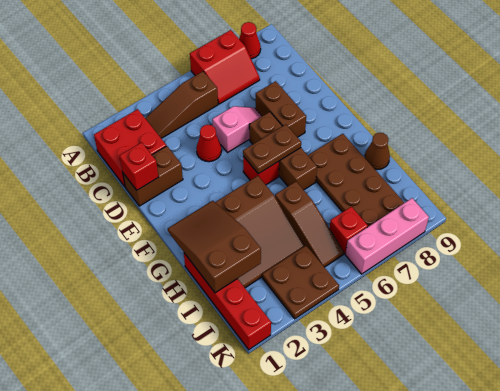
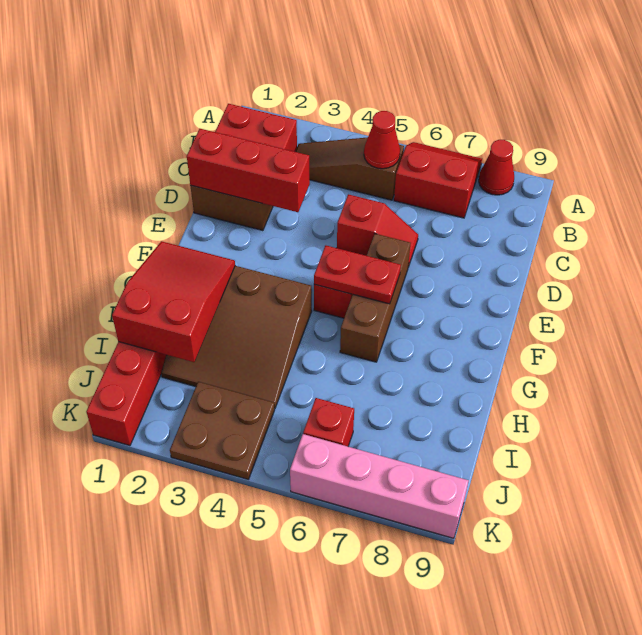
red slope A6:B7 level 1 top A -> red slope A6:B7 level 1 top B
red brick D1 level 2 -> red brick D1:D3 level 2
red cone D4 level 1 -> red cone B5 level 2
pink slope D5:D6 level 1 top 5 -> red slope D5:D6 level 1 top 5
brown brick D7:E7 level 1 -> none
brown plate F5:F6 level 2 -> red plate F5:F6 level 2
brown slope G1:I2 level 2 top I -> red slope G1:I2 level 2 top I
brown plate G7:J8 level 1 -> none
brown slope H5:J5 level 1 top H -> none
brown cone H9 level 1 -> none
pink brick K6:K8 level 1 -> pink brick K6:K9 level 1

